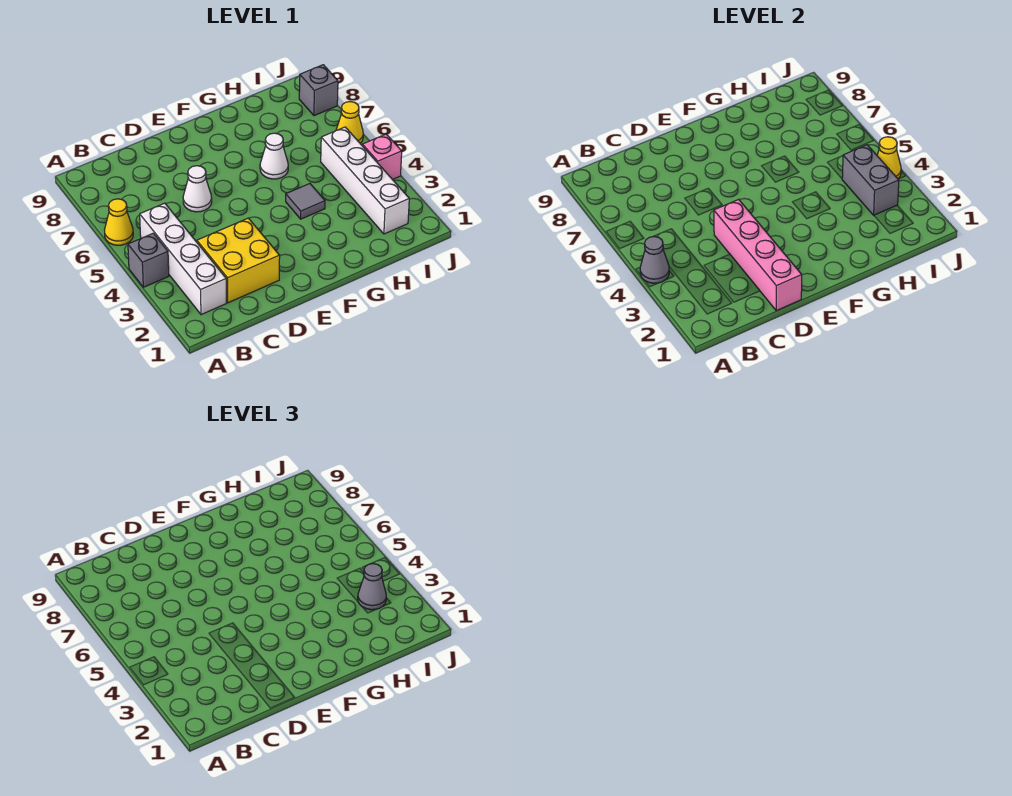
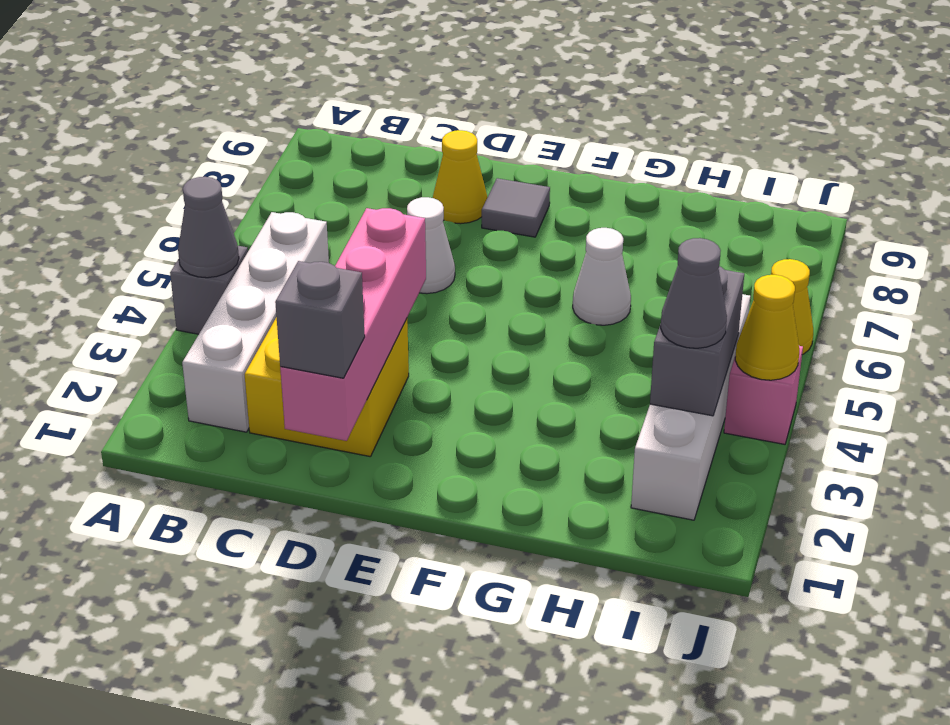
yellow cone A6 level 1 -> yellow cone D8 level 1
grey tile G4 level 1 -> grey tile E8 level 1
grey brick J8 level 1 -> grey brick D1 level 3

